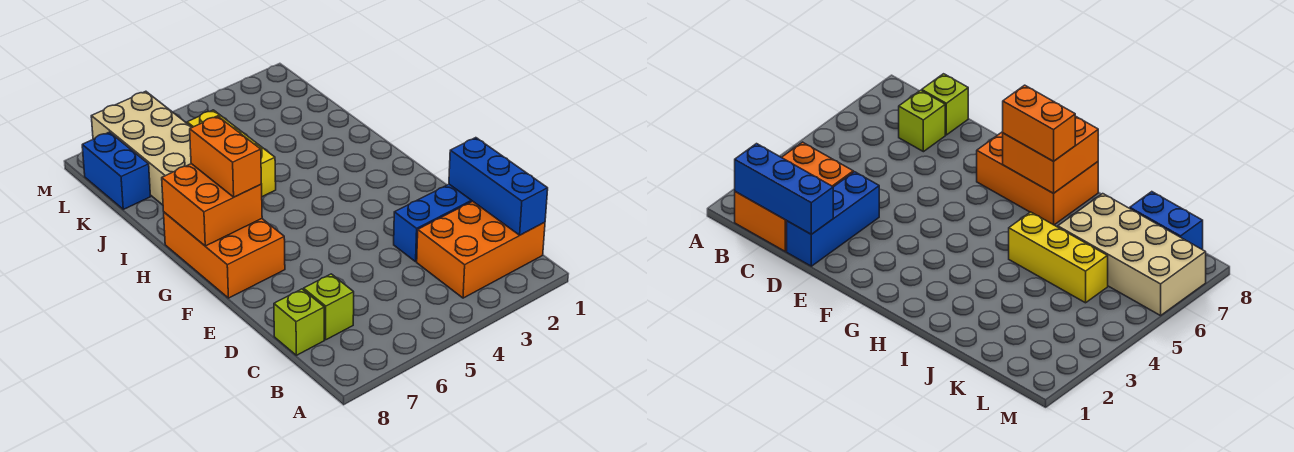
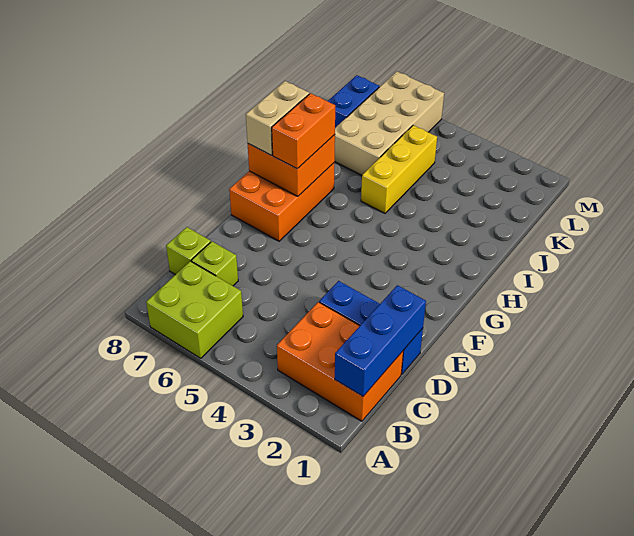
none -> lime brick A6:B7 level 1
none -> tan brick G8:H8 level 3

